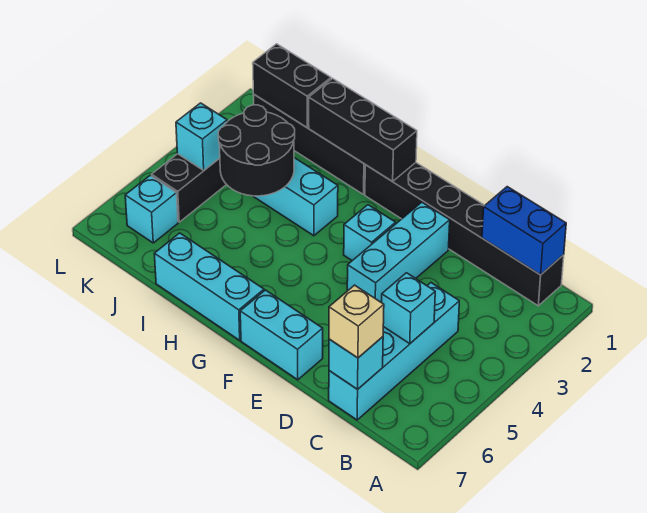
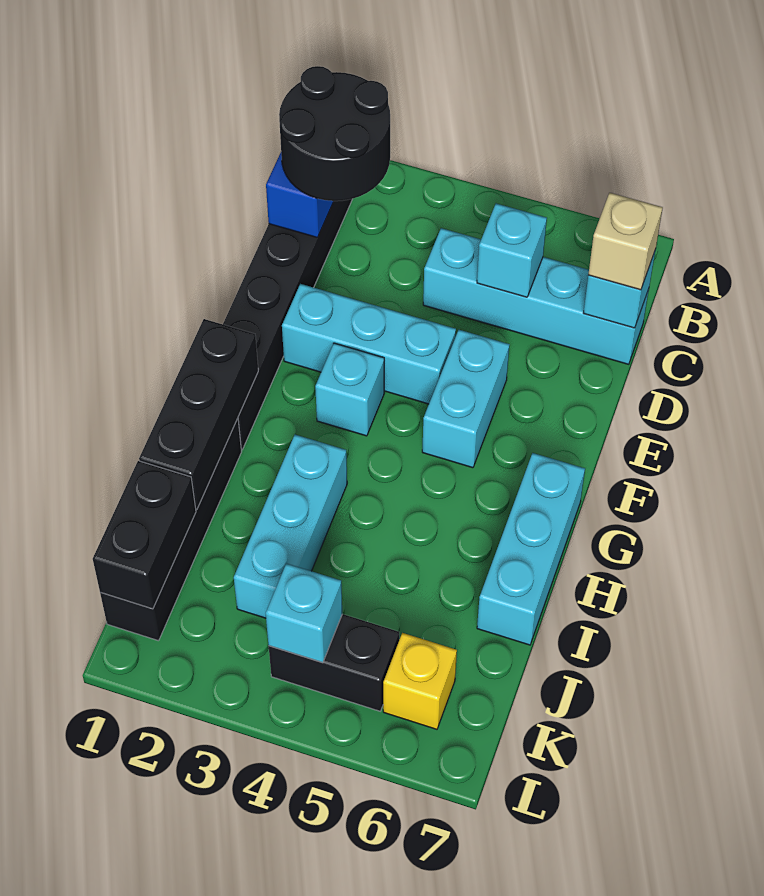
cyan brick E7:F7 level 1 -> cyan brick E5:F5 level 1
black round brick I3:J4 level 2 -> black round brick B1:C2 level 3
cyan brick K6 level 1 -> yellow brick K6 level 1

